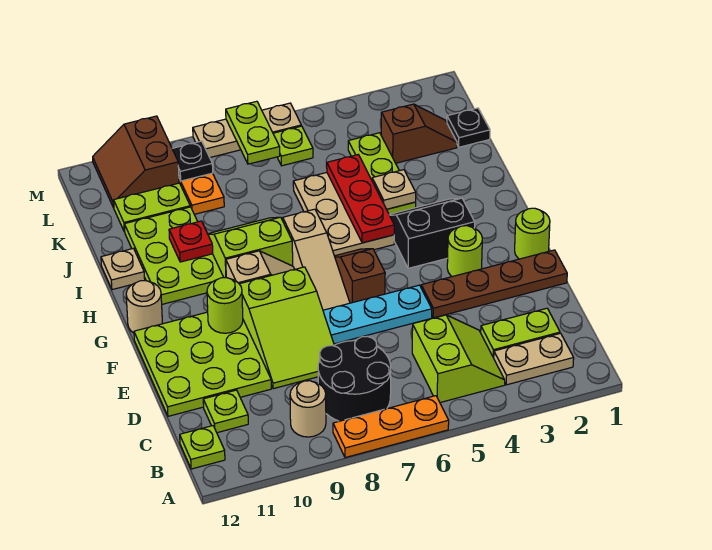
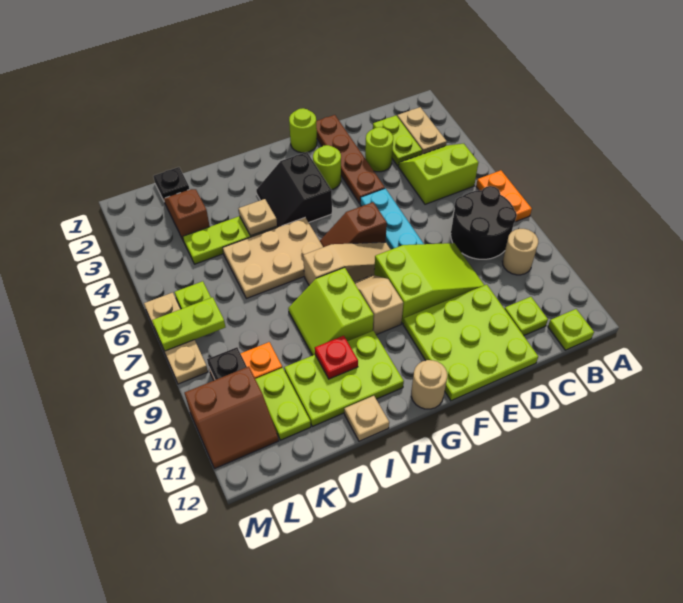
orange plate A6:A8 level 1 -> orange plate A6:A7 level 1
lime round brick F10 level 2 -> lime round brick D3 level 1
red plate H5:J5 level 2 -> none

